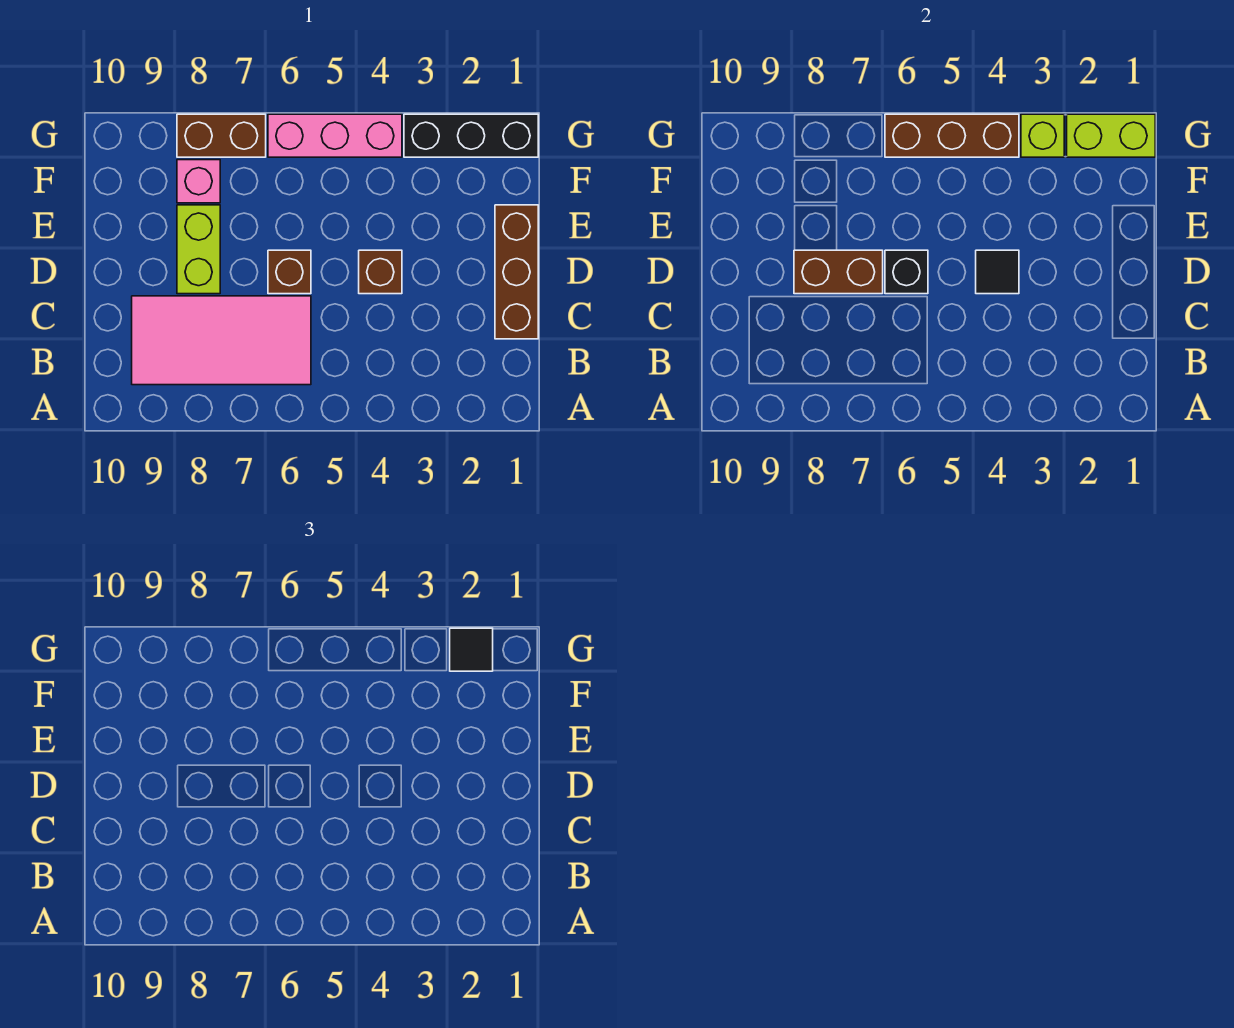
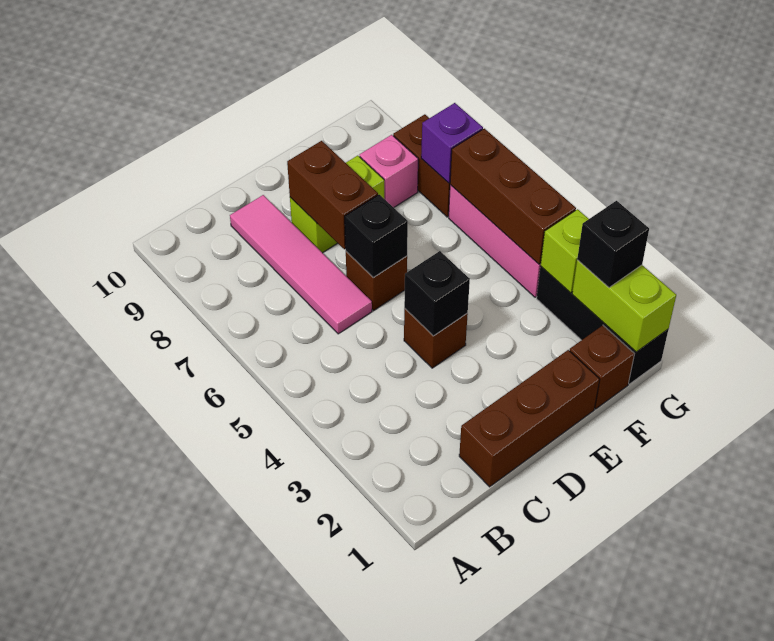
pink tile B6:C9 level 1 -> pink tile C6:C9 level 1
black tile D4 level 2 -> black brick D4 level 2
none -> brown brick F1 level 1
black tile G2 level 3 -> black brick G2 level 3
none -> purple brick G7 level 2

